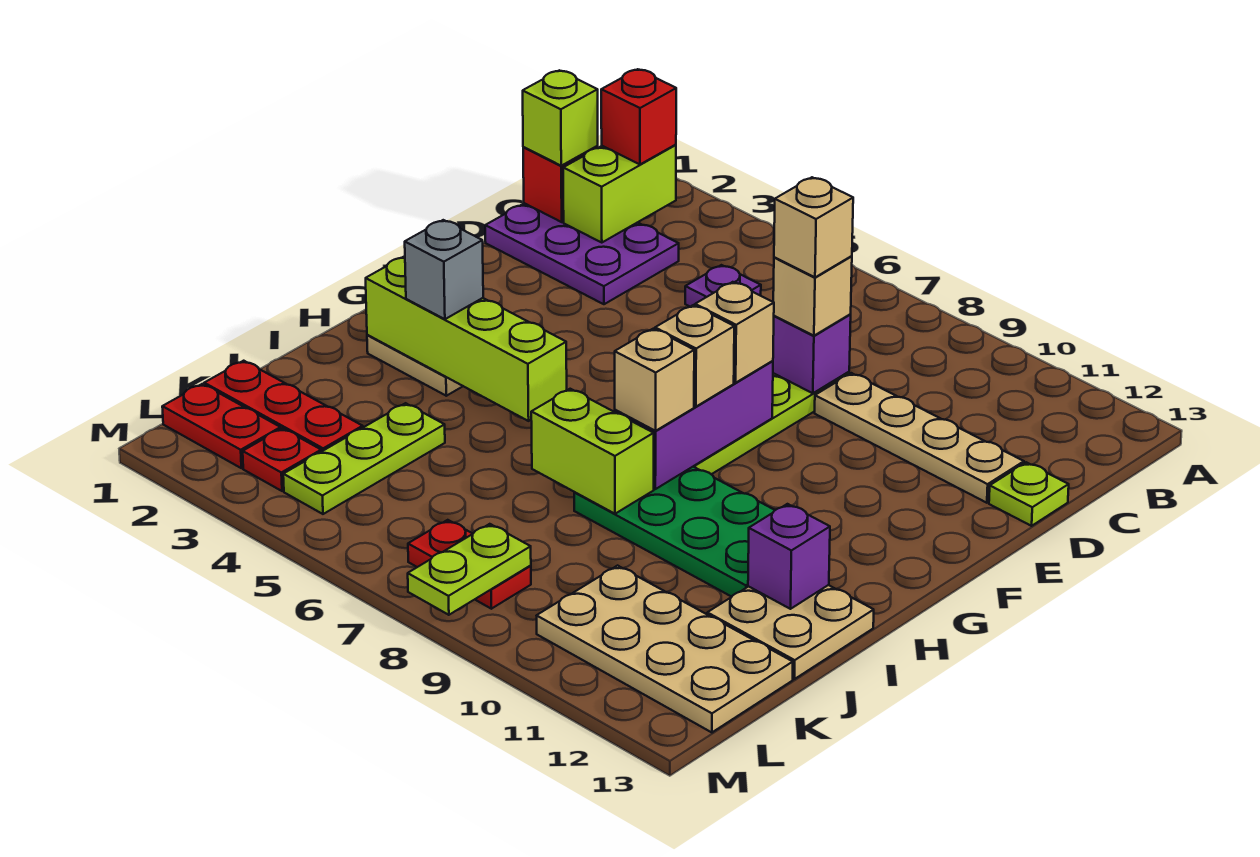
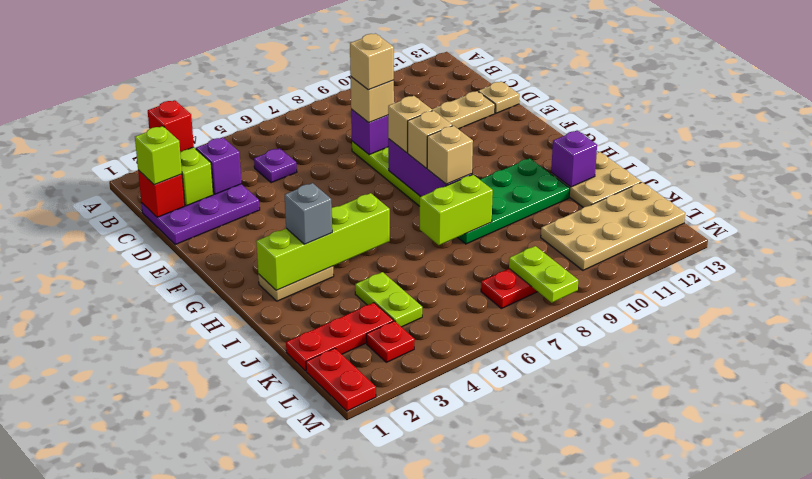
none -> purple brick C3 level 2
lime plate D13 level 1 -> tan plate D13 level 1
lime plate J4:L4 level 1 -> lime plate J4:K4 level 1
red plate L1:L2 level 1 -> red plate L1:M1 level 1

